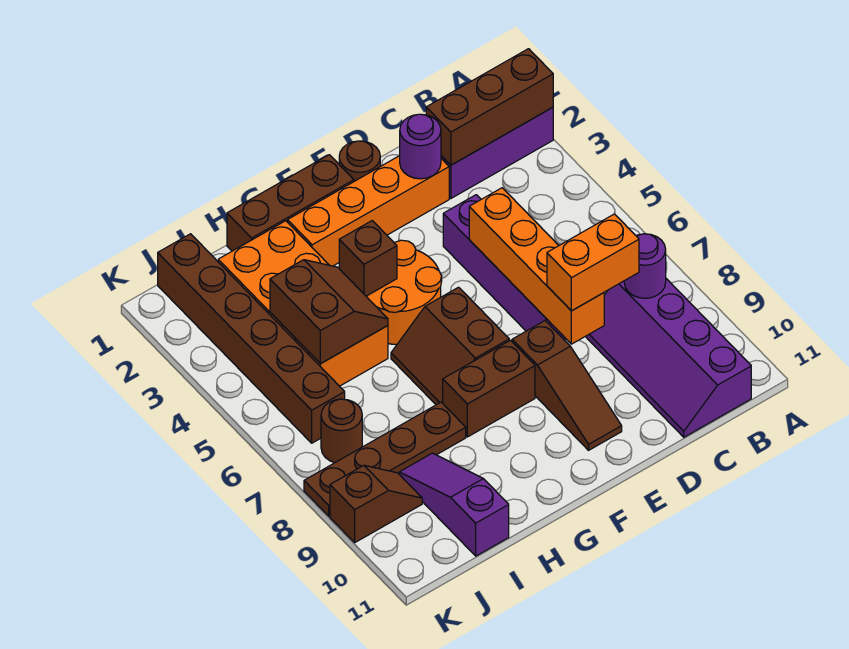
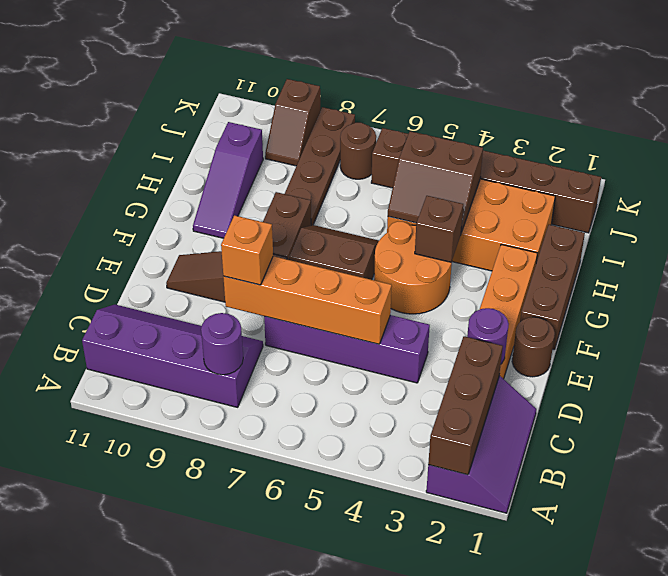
orange brick C8:D8 level 3 -> orange brick D8 level 3
purple slope I9:I11 level 1 top 11 -> purple slope G10:I10 level 1 top I

